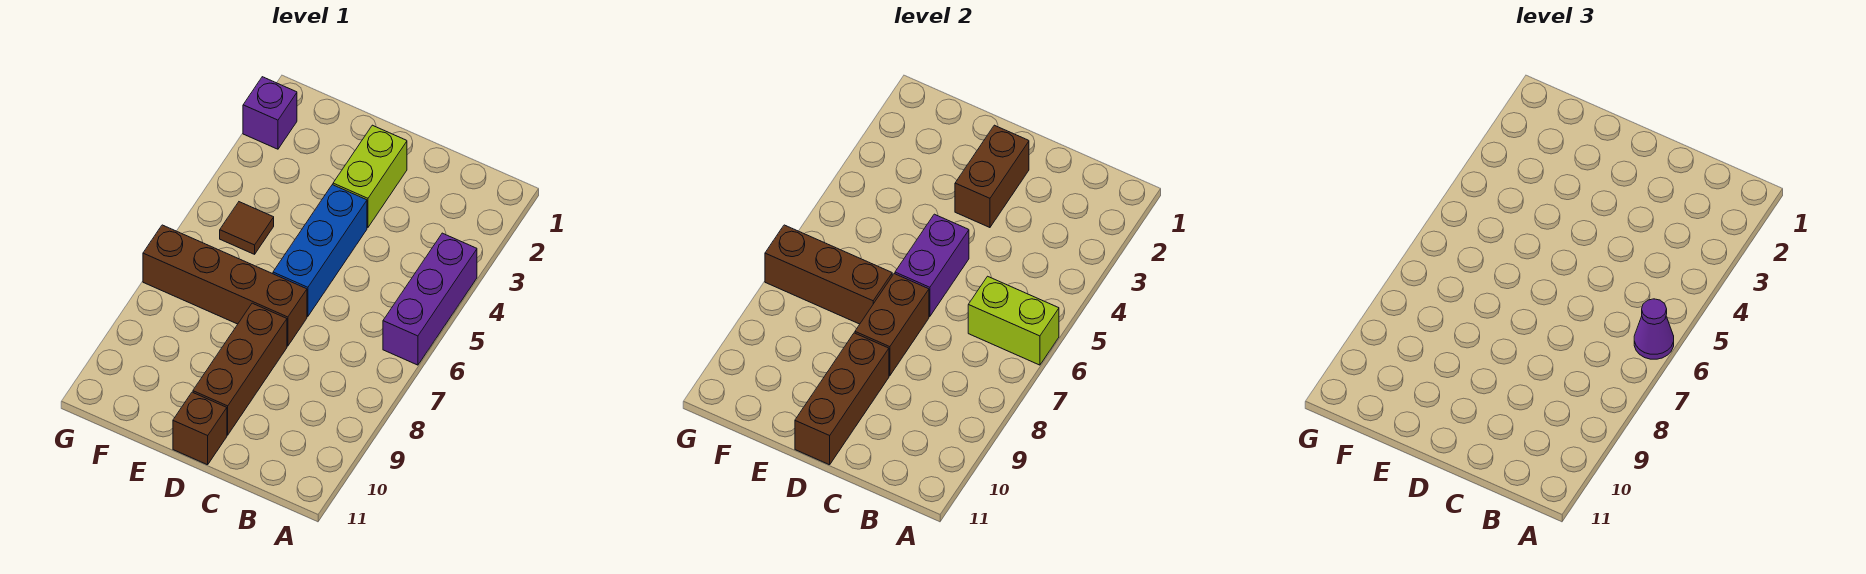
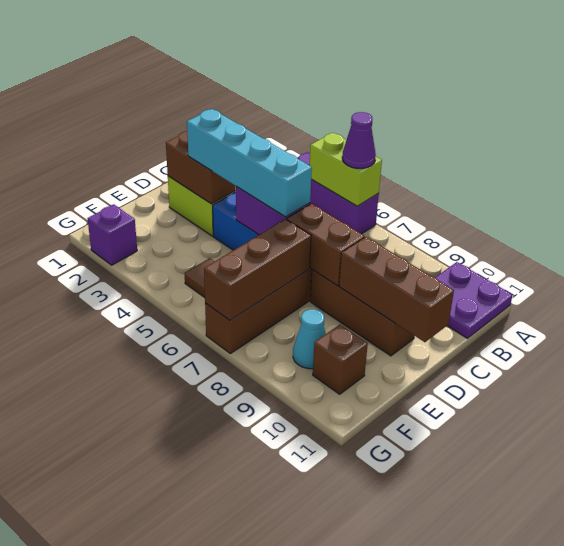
lime brick A6:B6 level 2 -> lime brick A5:A6 level 2
none -> purple plate A10:B11 level 1
none -> cyan brick D3:D6 level 3
brown brick D11 level 1 -> brown brick F10 level 1
none -> cyan cone F9 level 1

